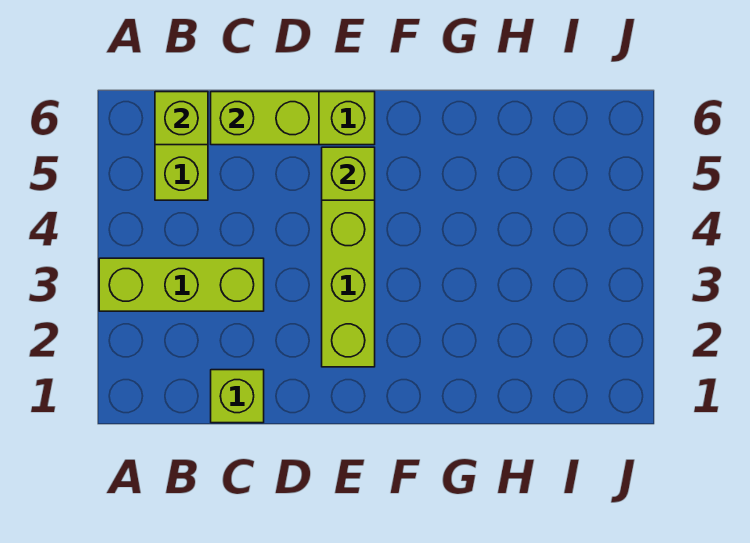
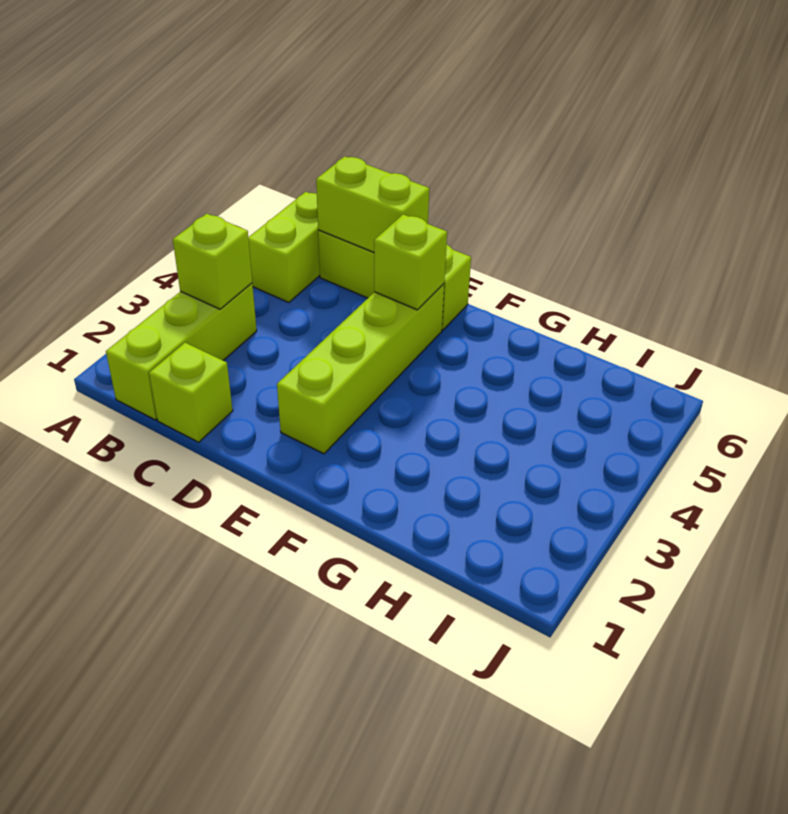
lime brick A3:C3 level 1 -> lime brick B1:B3 level 1
lime brick B6 level 2 -> lime brick B3 level 2

